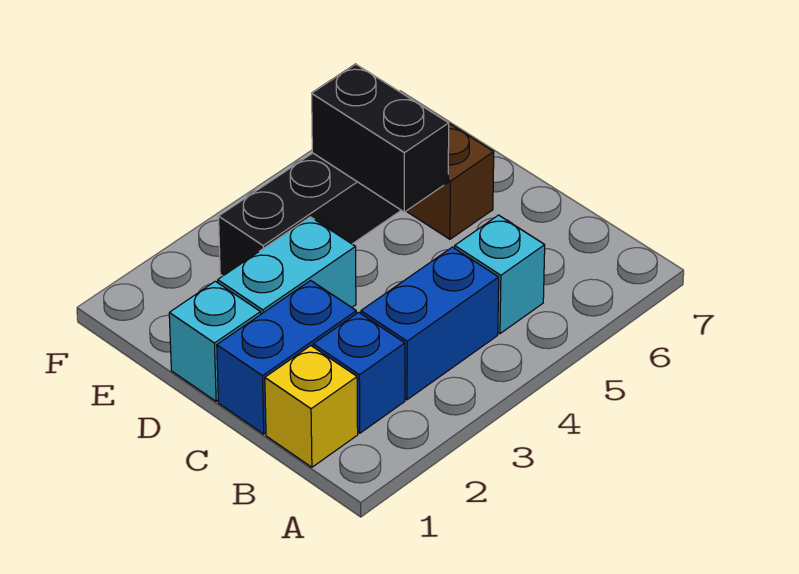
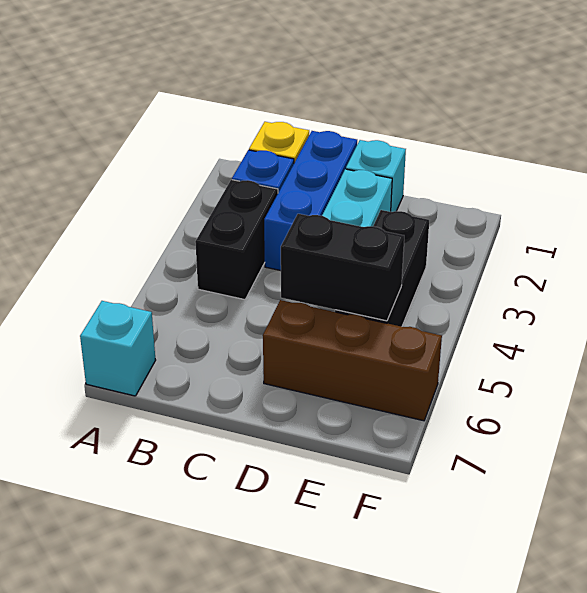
blue brick B3:B4 level 1 -> black brick B3:B4 level 1
cyan brick B5 level 1 -> cyan brick A7 level 1
blue brick C1:C2 level 1 -> blue brick C1:C3 level 1

